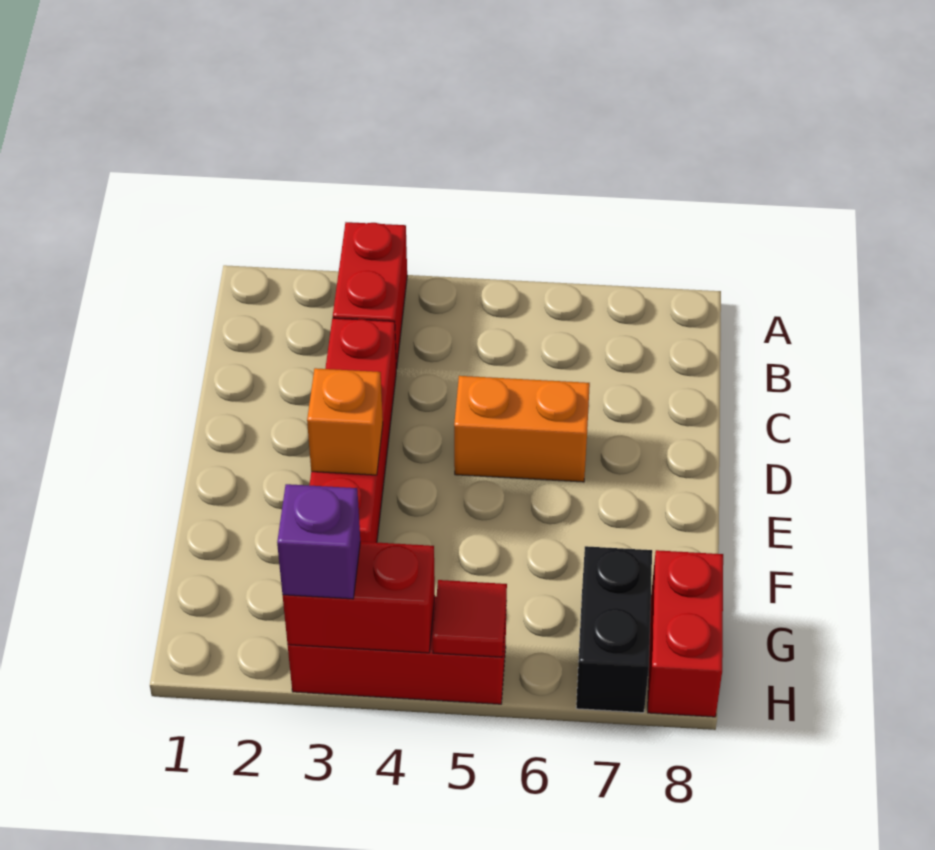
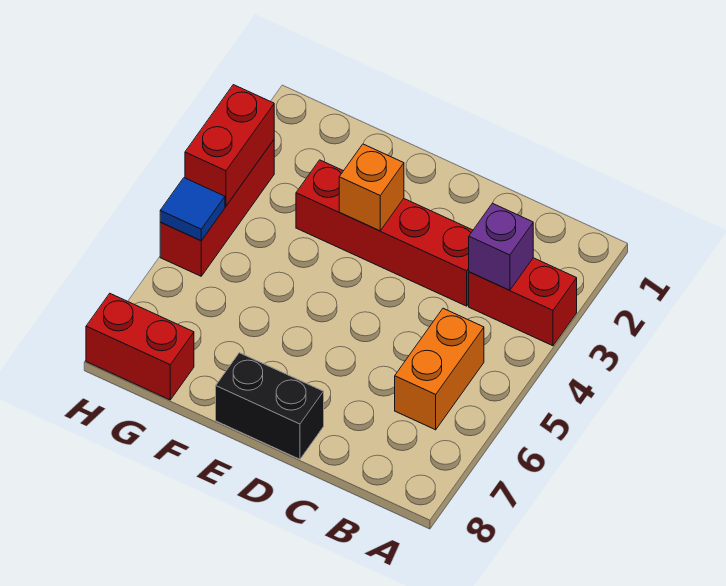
orange brick D5:D6 level 1 -> orange brick B5:B6 level 1
black brick G7:H7 level 1 -> black brick D8:E8 level 1
purple brick H3 level 3 -> purple brick B3 level 2
red tile H5 level 2 -> blue tile H5 level 2

